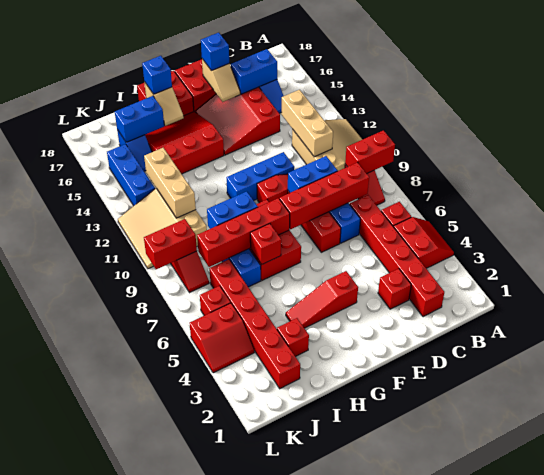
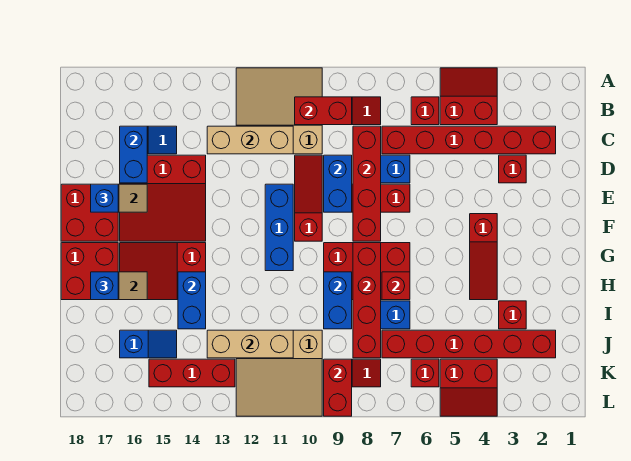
red brick A9:B9 level 2 -> red brick B9:B10 level 2
red slope G14:I16 level 1 top 14 -> red slope G14:H16 level 1 top 14
blue brick I16:J16 level 2 -> blue brick H14:I14 level 2
red slope K4:L5 level 1 top 5 -> red slope K4:L5 level 1 top K
blue brick K13:K15 level 1 -> red brick K13:K15 level 1

